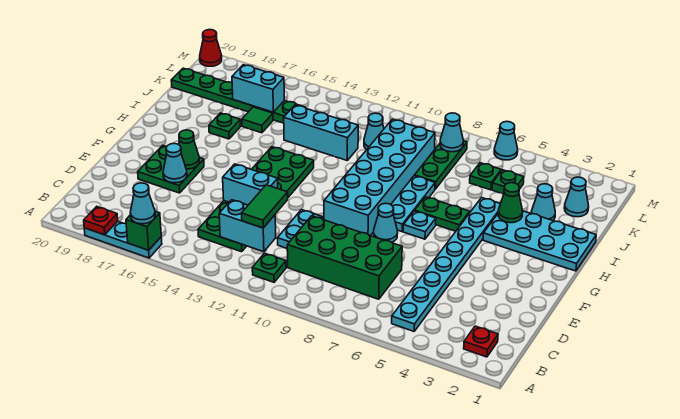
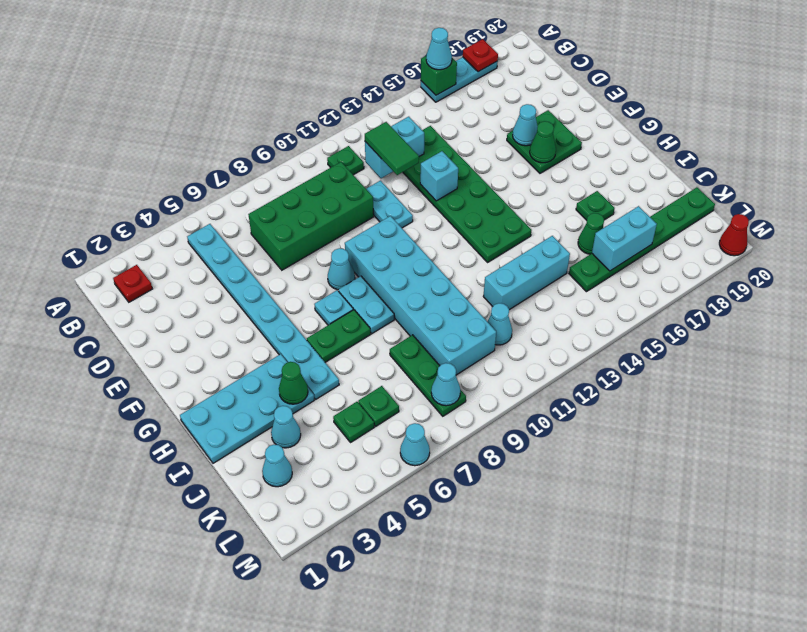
cyan brick E13:E14 level 2 -> cyan brick E13 level 2
cyan plate G8:I8 level 1 -> cyan plate G8:H8 level 1
green tile J16 level 1 -> green cone J16 level 1

